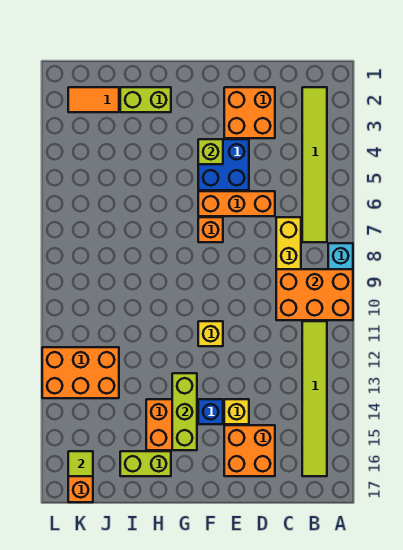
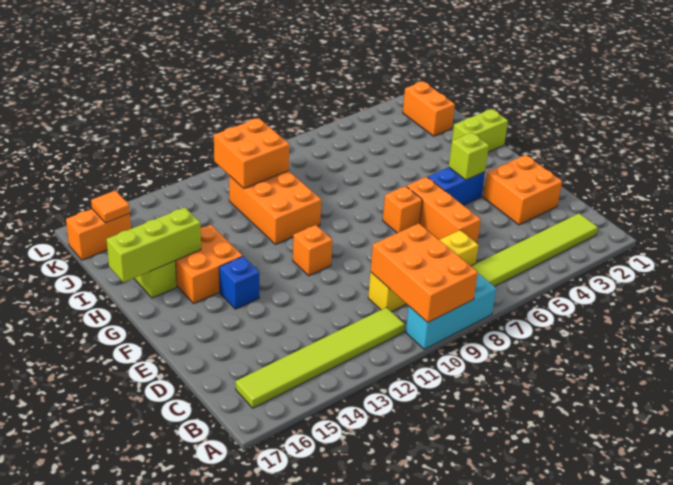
orange brick D15:E16 level 1 -> orange brick J10:K11 level 2
blue brick E4:F5 level 1 -> blue brick F4:F5 level 1
yellow brick E14 level 1 -> none
yellow brick F11 level 1 -> orange brick F11 level 1
lime brick G13:G15 level 2 -> lime brick H15:H17 level 2
lime brick H2:I2 level 1 -> lime brick H1:H2 level 1
orange tile J2:K2 level 1 -> orange brick J2:K2 level 1
orange brick J12:L13 level 1 -> orange brick H10:J11 level 1
lime tile K16 level 2 -> orange tile K16 level 2

